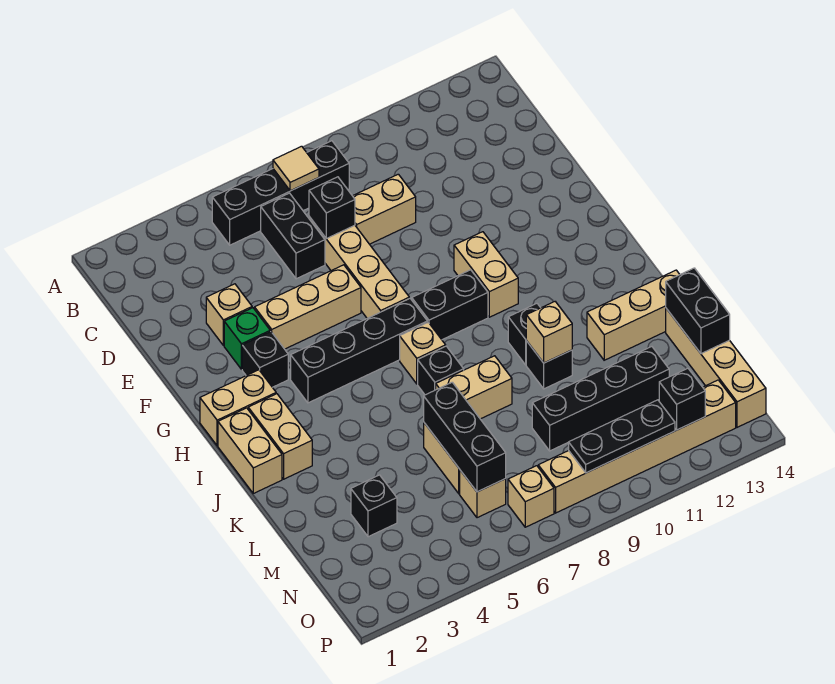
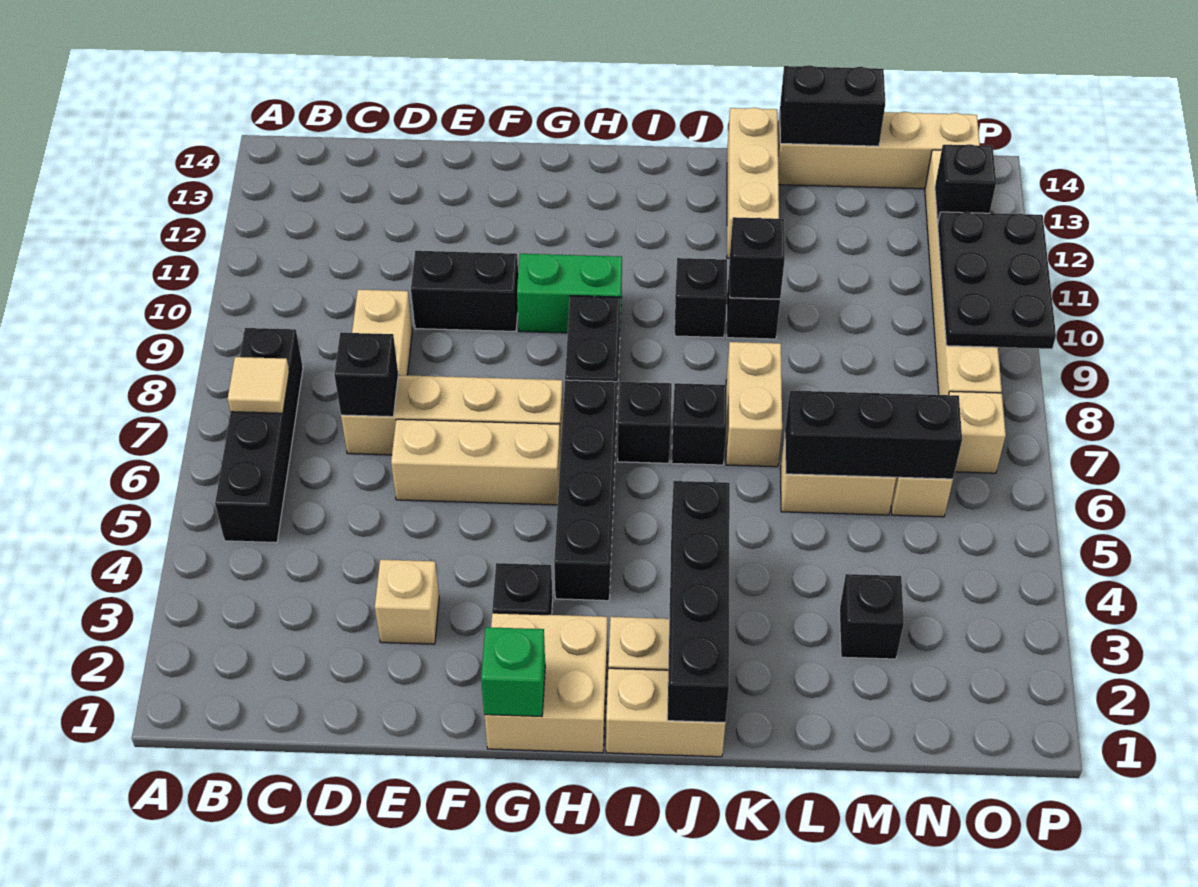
black brick C6:D6 level 1 -> black brick E10:F10 level 1
green brick F3 level 1 -> green brick G1 level 2
tan brick F4:F6 level 1 -> tan brick E6:G6 level 1
tan brick G10:H10 level 1 -> green brick G10:H10 level 1
tan brick H1:H2 level 1 -> tan brick G1:H2 level 1
tan brick I7 level 1 -> black brick I7 level 1
tan brick K10 level 2 -> black brick K10 level 2
black brick M9:M12 level 1 -> black brick J1:J4 level 2
black plate O9:O11 level 2 -> black plate O9:P11 level 2

